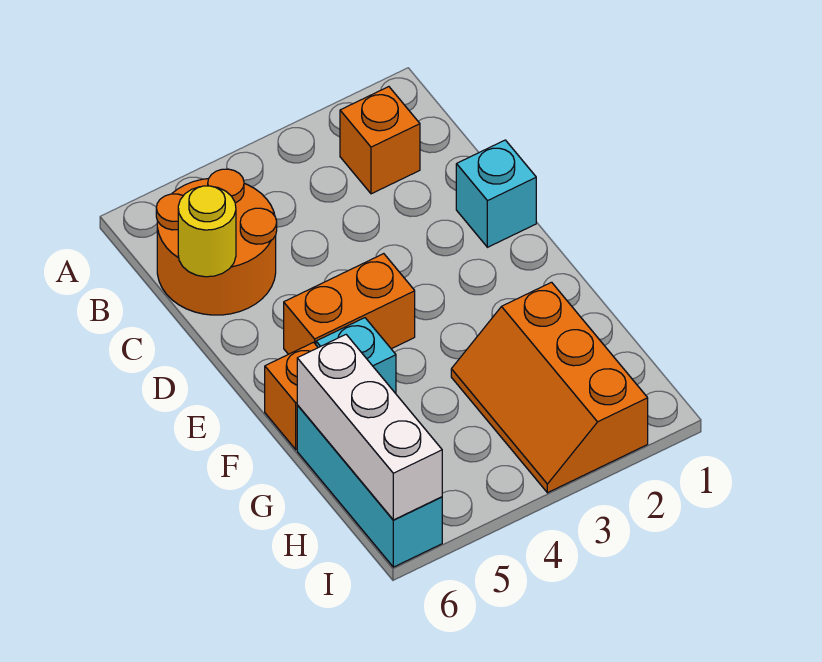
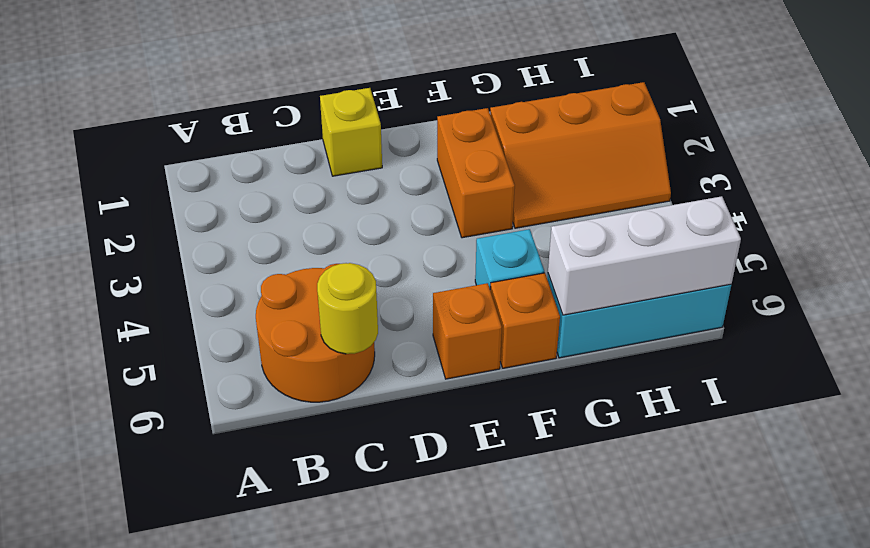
orange brick B2 level 1 -> orange brick E6 level 1
cyan brick D1 level 1 -> yellow brick D1 level 1
orange brick E4:E5 level 1 -> orange brick F2:F3 level 1

